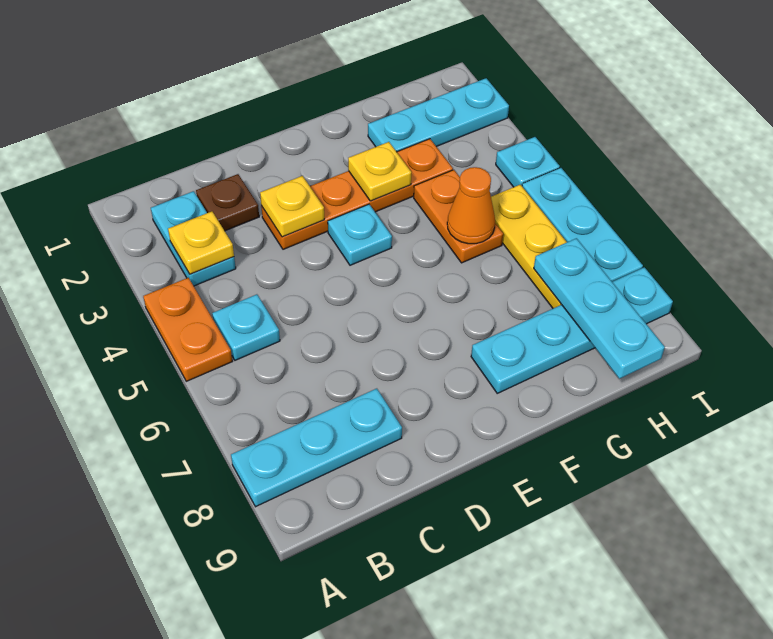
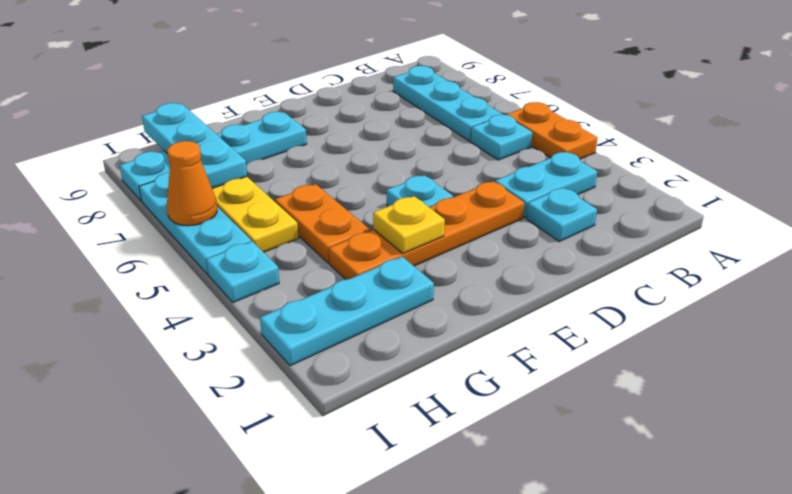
cyan plate A8:C8 level 1 -> cyan plate B6:B8 level 1
cyan plate B2:B3 level 1 -> cyan plate B3:C3 level 1
yellow plate B3 level 2 -> none
brown plate C2 level 1 -> cyan plate C2 level 1
yellow plate D3 level 2 -> none
orange cone G5 level 2 -> orange cone I6 level 2

